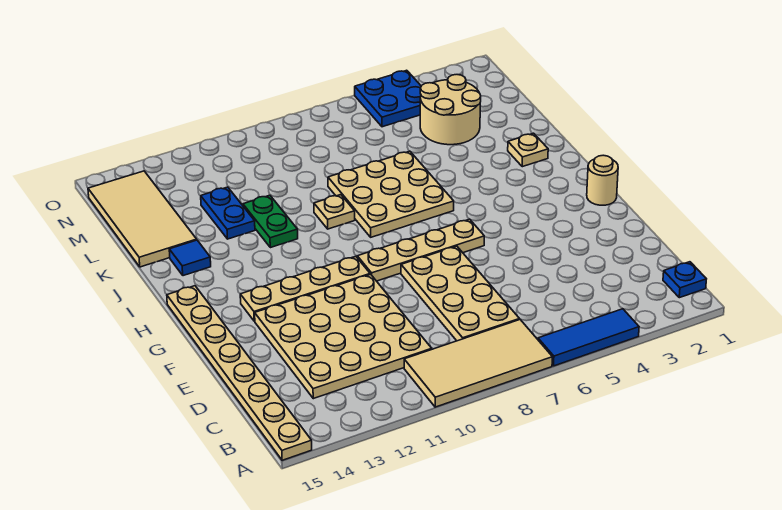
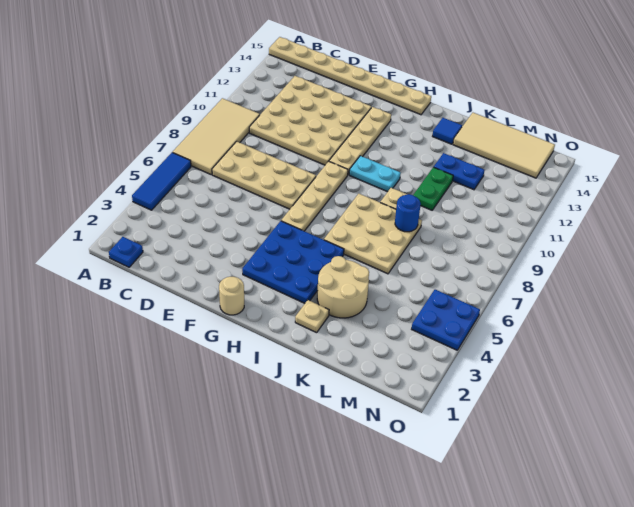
none -> blue plate G3:I5 level 1
none -> cyan plate H10:I10 level 1
green plate J11:K11 level 1 -> green plate K10:K11 level 1
none -> blue round brick K8 level 2
tan round brick L3:M4 level 1 -> tan round brick J3:K4 level 1

